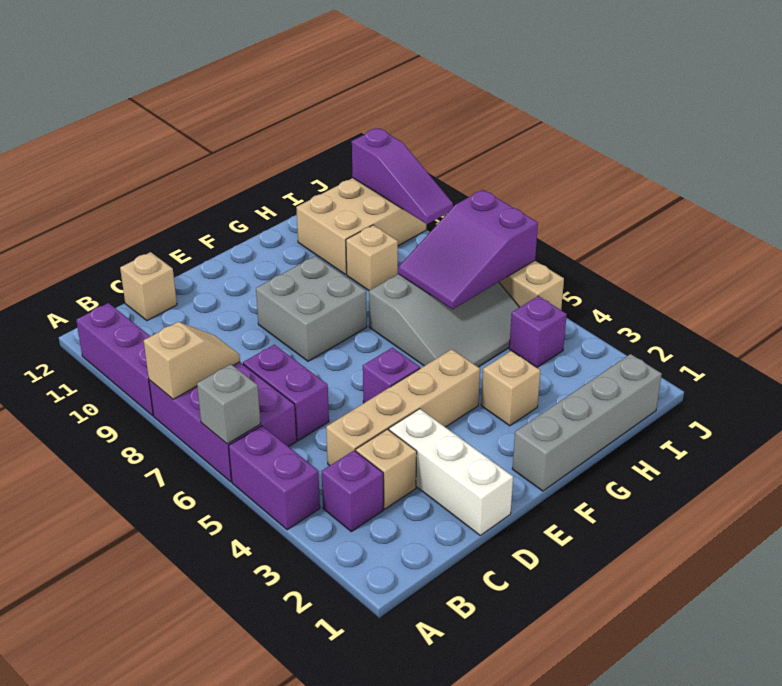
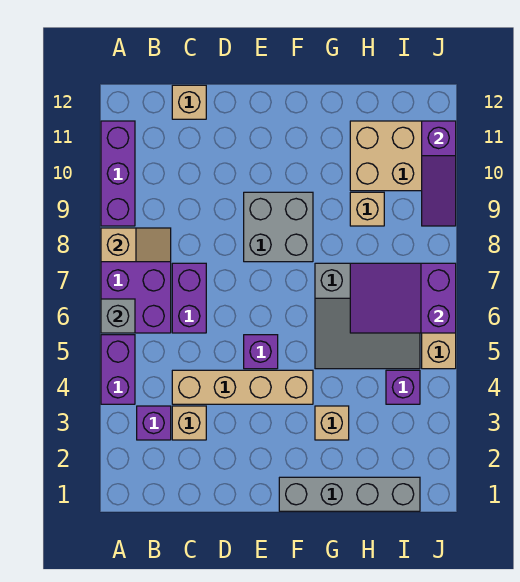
white brick D1:D3 level 1 -> none

